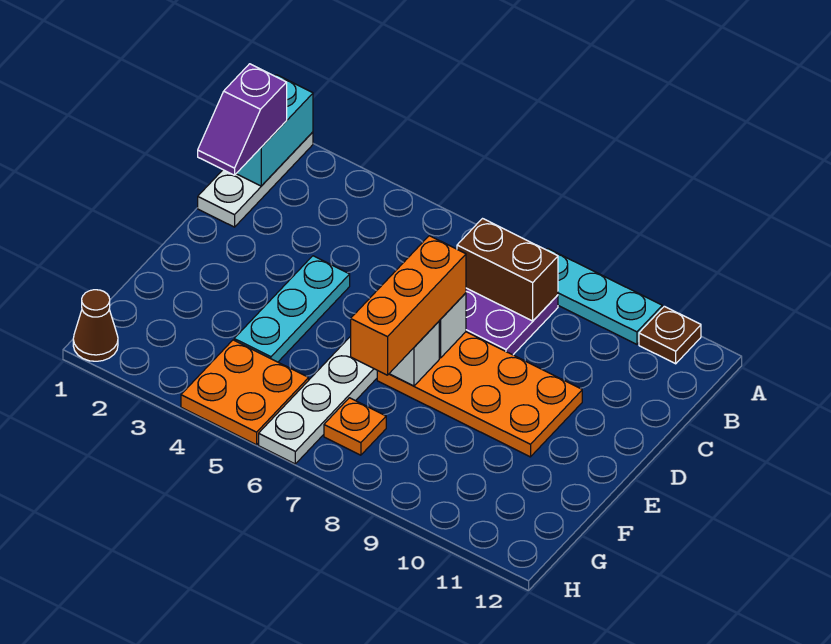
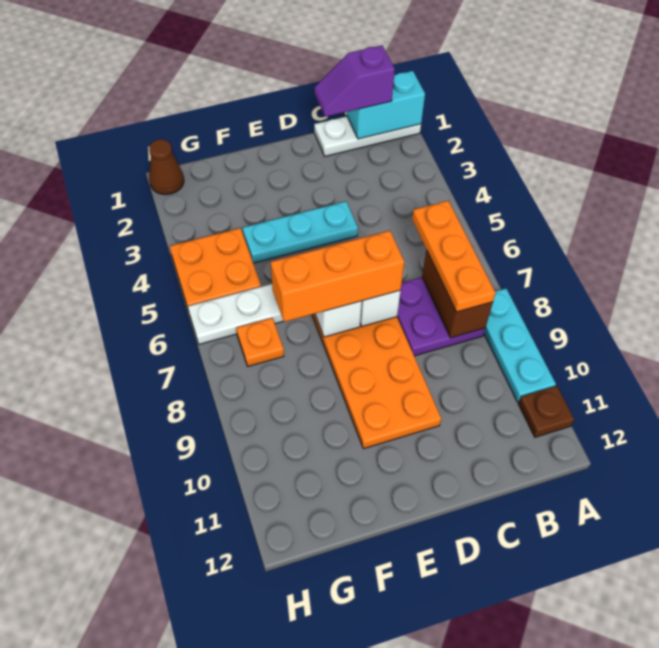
none -> orange plate B6:B8 level 3

